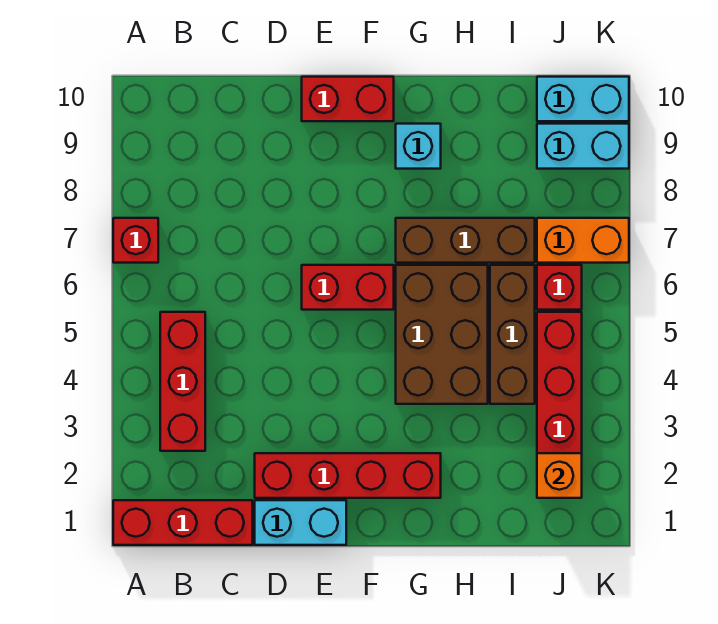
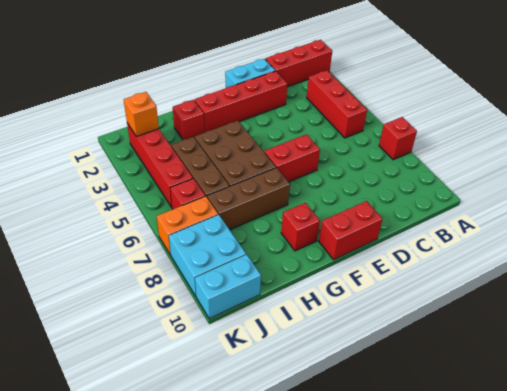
cyan brick G9 level 1 -> red brick G9 level 1
none -> red brick H2 level 1
cyan brick J9:K9 level 1 -> cyan brick J8:K9 level 1

